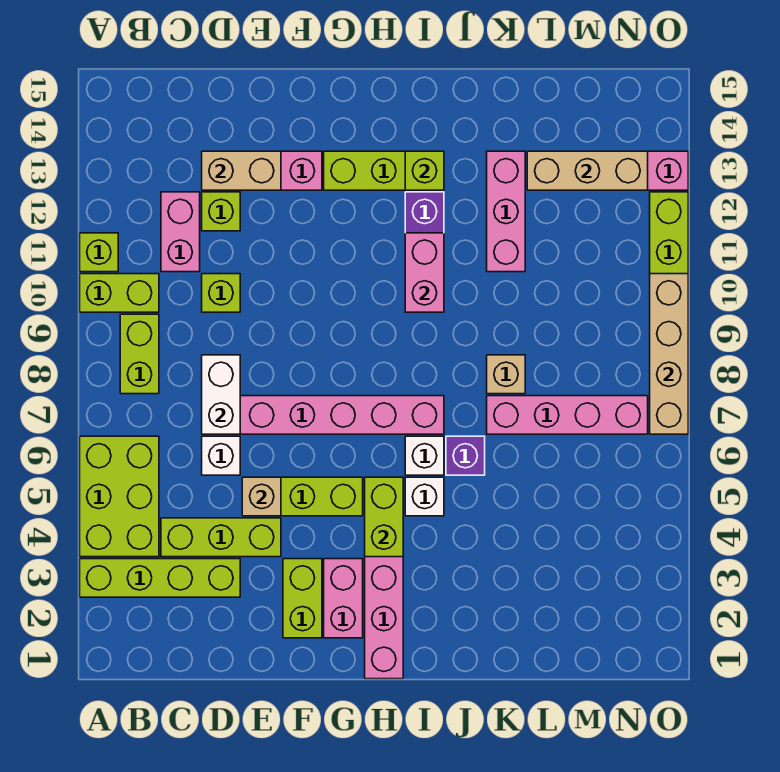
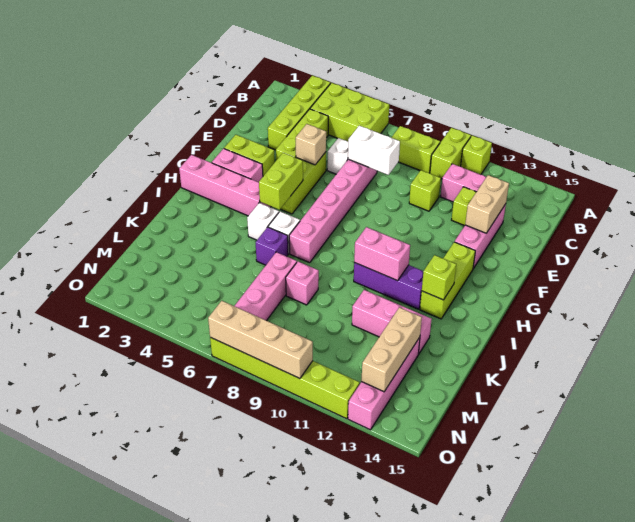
lime brick H4:H5 level 2 -> lime brick G5:H5 level 2
tan brick K8 level 1 -> pink brick K8 level 1

